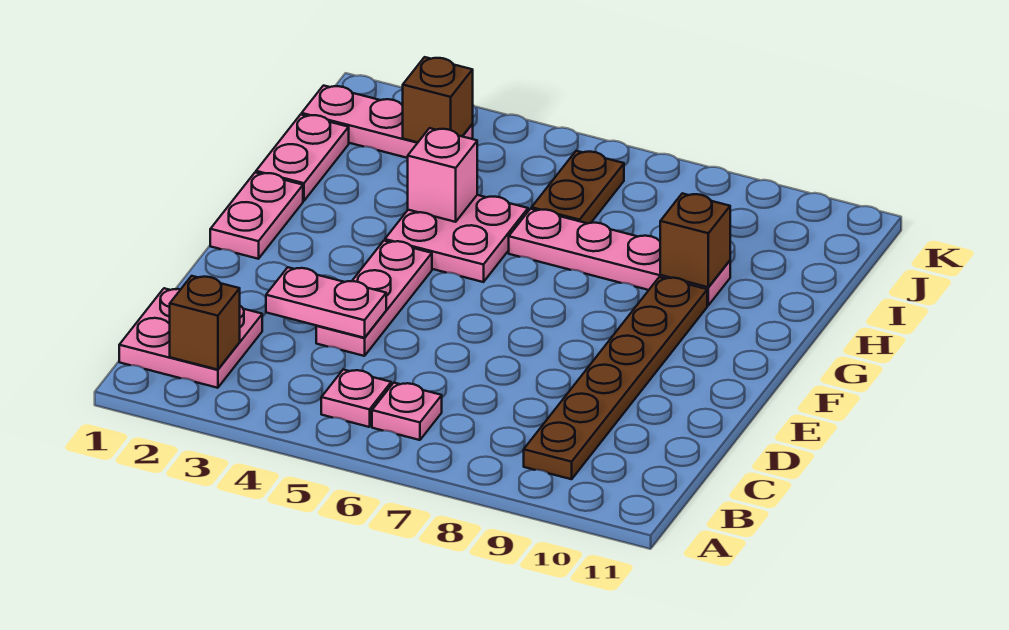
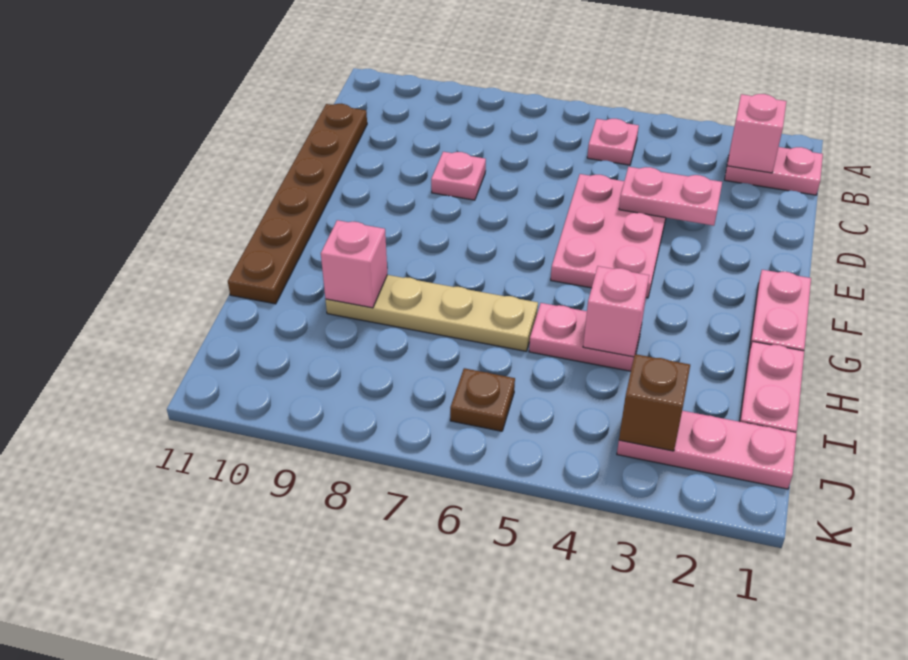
pink plate B1:C2 level 1 -> pink plate B1:B2 level 1
brown brick B2 level 2 -> pink brick B2 level 2
pink plate B6 level 1 -> pink plate D8 level 1
brown plate B9:G9 level 1 -> brown plate C11:H11 level 1
pink plate D4:F4 level 1 -> pink plate D4:F5 level 1
pink plate G4:H5 level 1 -> pink plate H4:H5 level 1
pink plate H6:H9 level 1 -> tan plate H6:H9 level 1
brown brick H9 level 2 -> pink brick H9 level 2
brown plate I6:J6 level 1 -> brown plate J6 level 1

